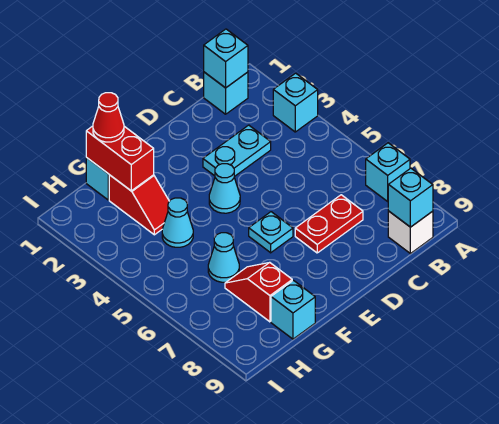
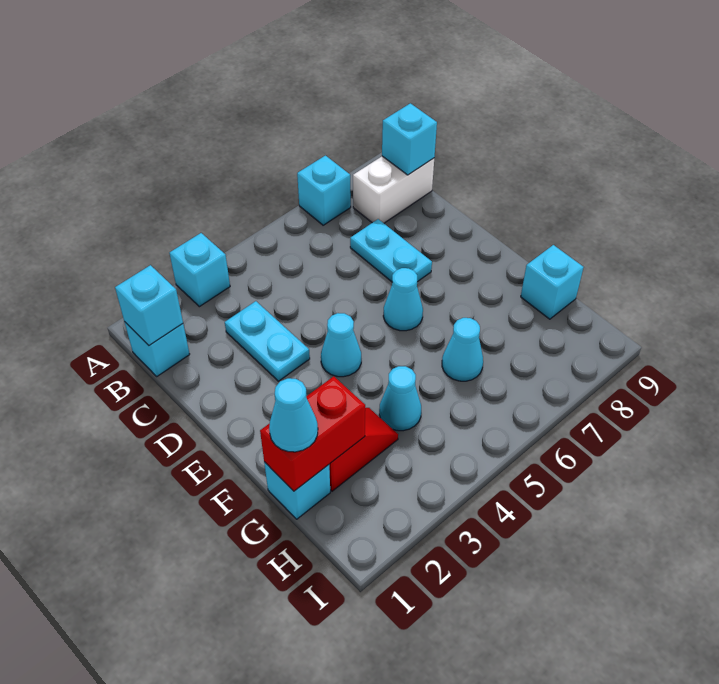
white brick B9 level 1 -> white brick B8:B9 level 1
red plate C7:D7 level 1 -> cyan plate C7:D7 level 1
cyan plate E6 level 1 -> cyan cone E6 level 1
red cone G1 level 3 -> cyan cone G1 level 3
red slope G7:G8 level 1 top 8 -> none

